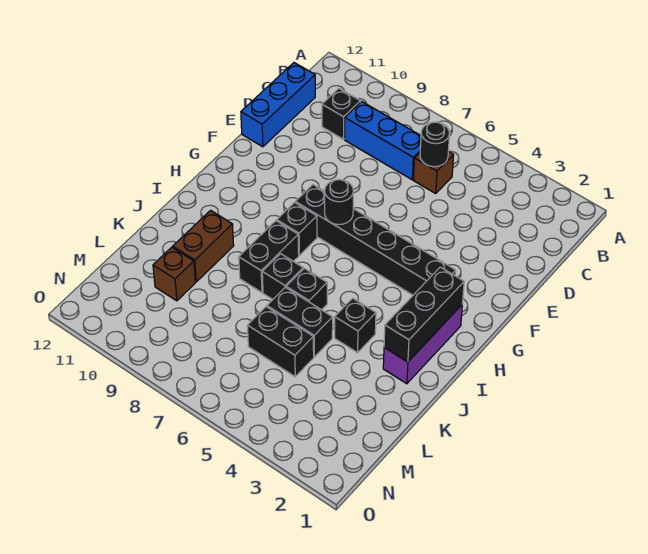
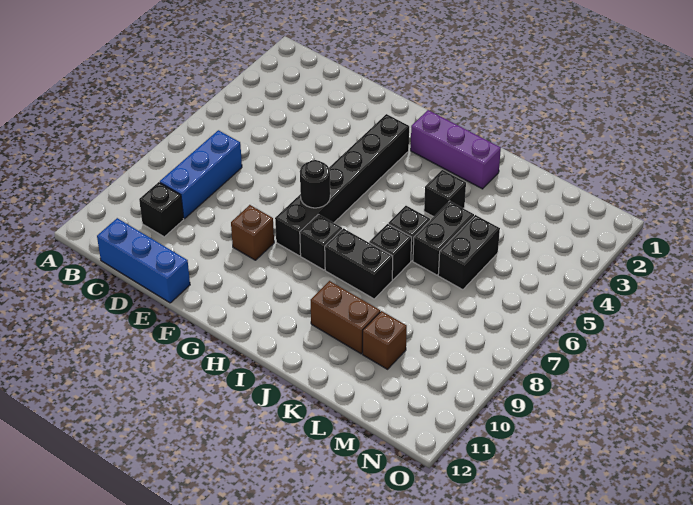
brown brick C6 level 1 -> brown brick F9 level 1
black round brick C6 level 2 -> none
black brick H2:J2 level 2 -> none

